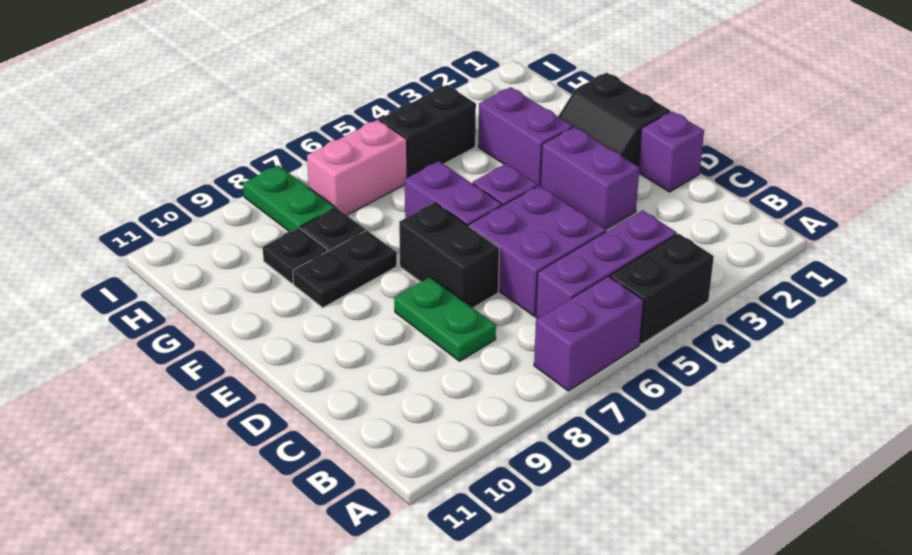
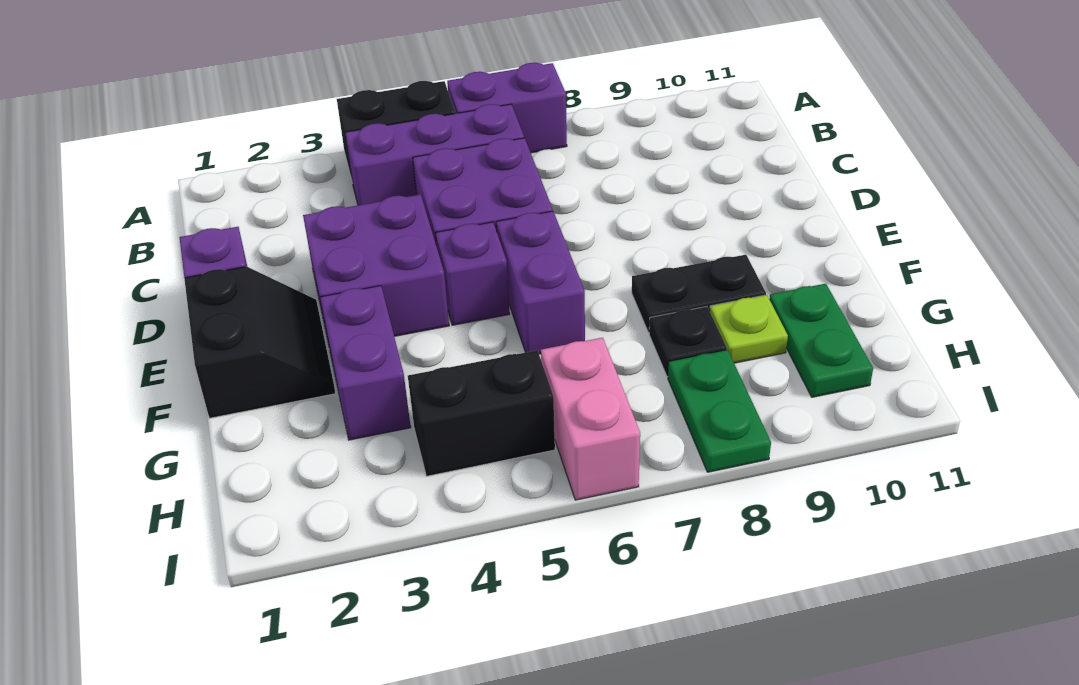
green plate C8:D8 level 1 -> green plate G10:H10 level 1
purple brick D3:E3 level 1 -> purple brick D3:E4 level 1
black brick D7:E7 level 1 -> none
black plate G9 level 1 -> lime plate G9 level 1
pink brick H6:H7 level 1 -> pink brick H6:I6 level 1

